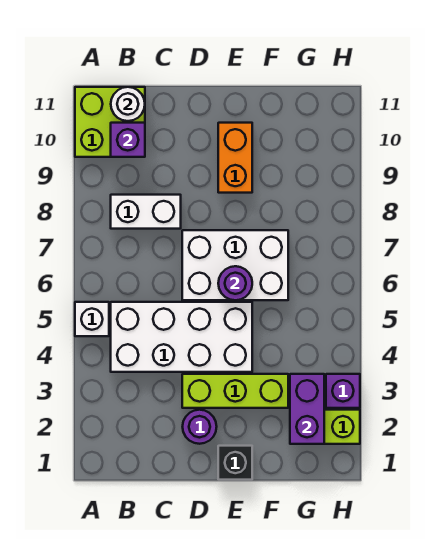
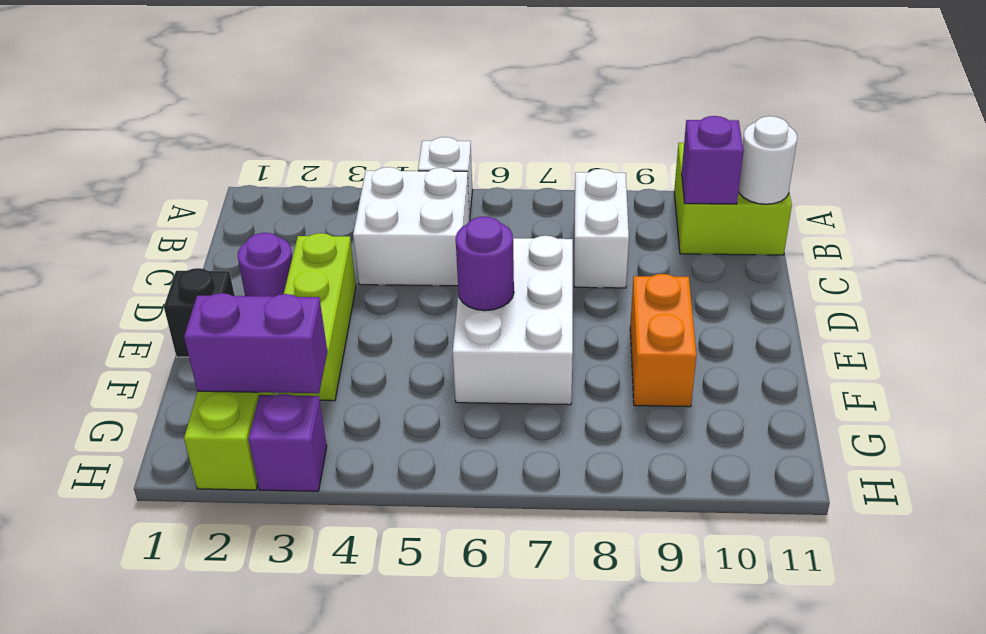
white brick B4:E5 level 1 -> white brick B4:C5 level 1
orange brick E9:E10 level 1 -> orange brick E9:F9 level 1

